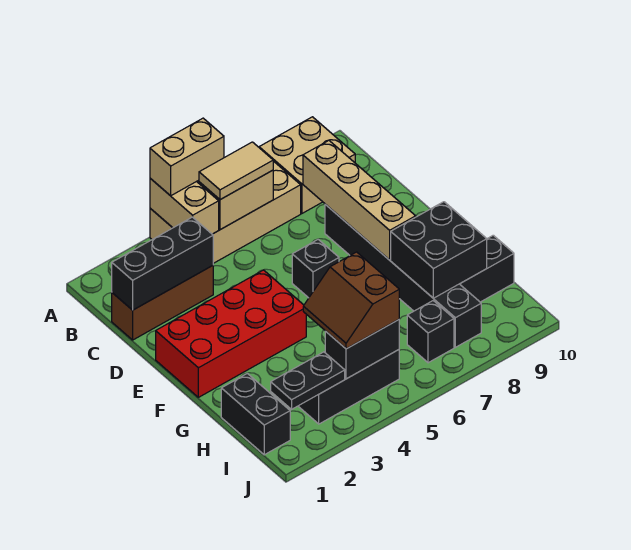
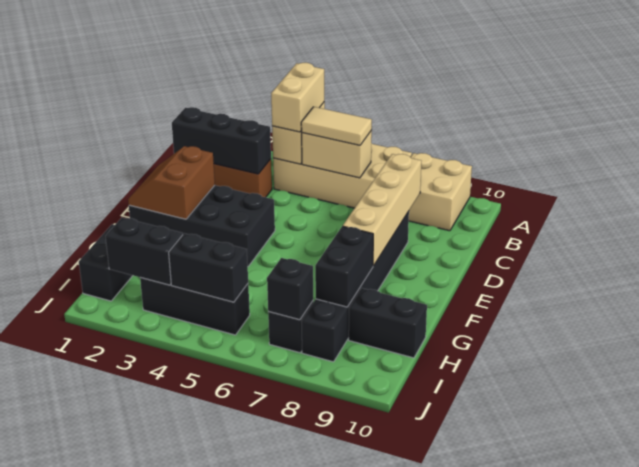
tan brick A4:A5 level 3 -> tan brick A4:B4 level 3
red brick E1:F4 level 1 -> black brick E1:F4 level 1
black brick E6 level 1 -> black brick I7 level 2
black brick G8:H9 level 2 -> black brick G8:H8 level 2
brown slope H4:I5 level 3 top 5 -> brown slope E1:F2 level 2 top 2
black plate I2:I3 level 2 -> black brick I2:I3 level 2

